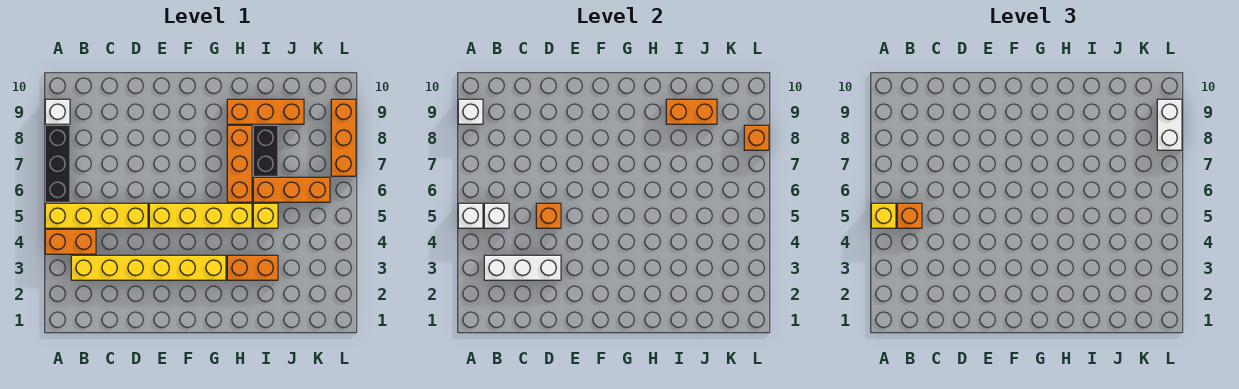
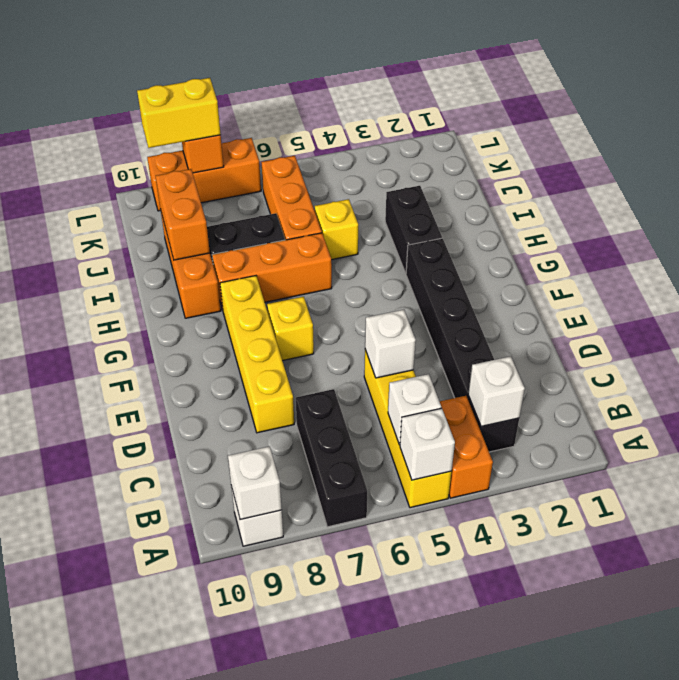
yellow brick A5 level 3 -> yellow brick F7 level 1
black brick A6:A8 level 1 -> black brick A7:C7 level 1
yellow brick B3:G3 level 1 -> black brick B3:G3 level 1
white brick B3:D3 level 2 -> white brick B3 level 2
orange brick B5 level 3 -> none
orange brick D5 level 2 -> white brick D5 level 2
yellow brick E5:H5 level 1 -> yellow brick D8:G8 level 1
orange brick H3:I3 level 1 -> black brick H3:I3 level 1
white brick L8:L9 level 3 -> yellow brick L8:L9 level 3

